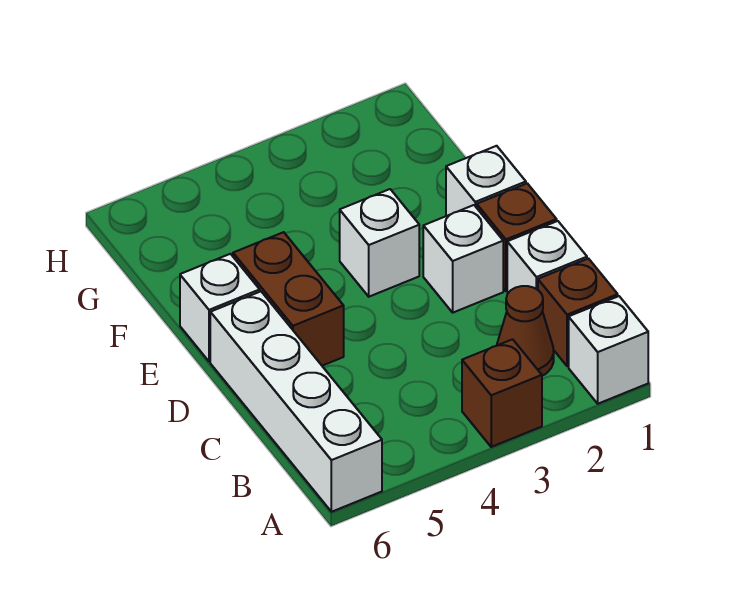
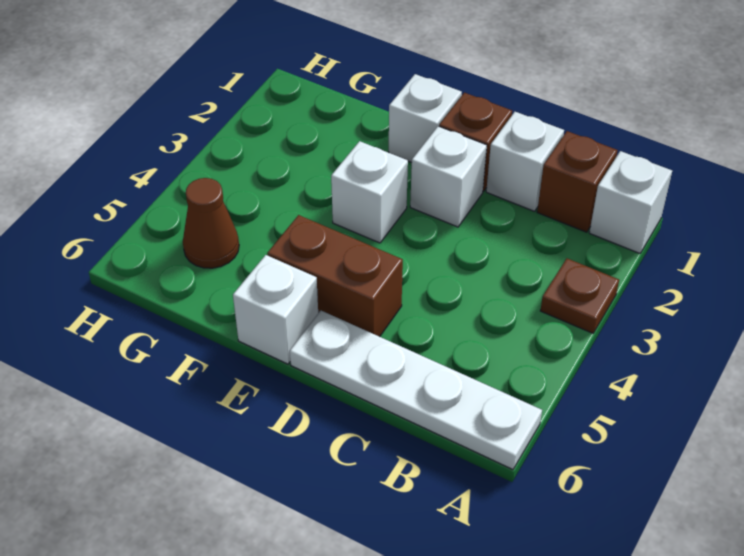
brown brick A3 level 1 -> brown plate A3 level 1
white brick A6:D6 level 1 -> white plate A6:D6 level 1
brown cone B2 level 1 -> brown cone G5 level 1

